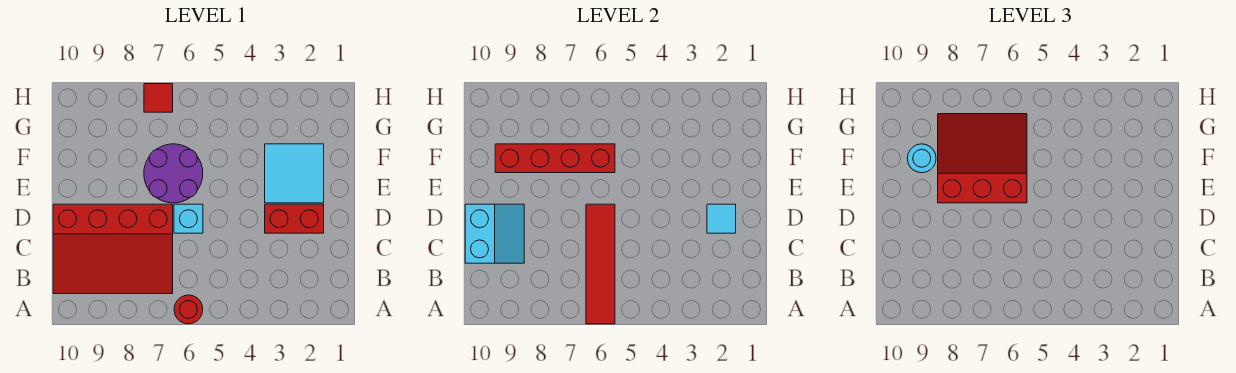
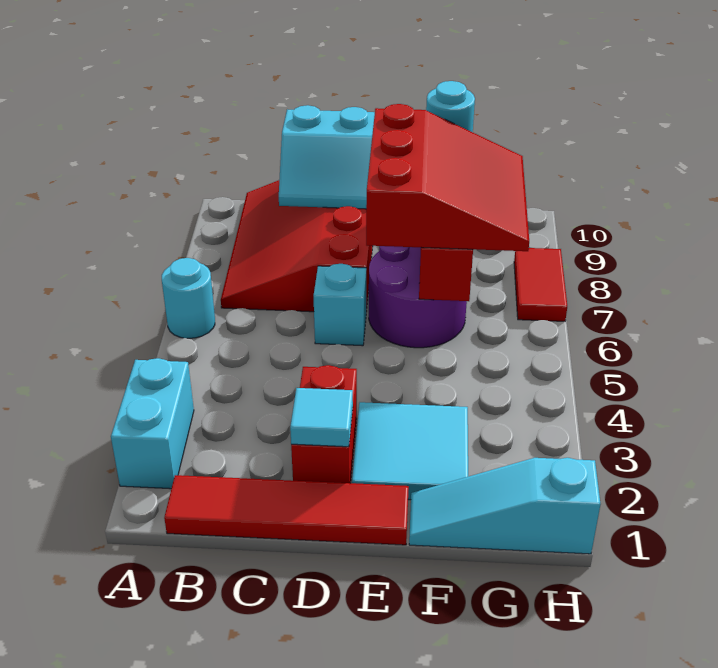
none -> cyan brick A2:A3 level 1
red round brick A6 level 1 -> cyan round brick A6 level 1
red tile A6:D6 level 2 -> red tile B1:E1 level 1
none -> cyan slope F1:H1 level 1 top H
red tile H7 level 1 -> red tile H7:H8 level 1

